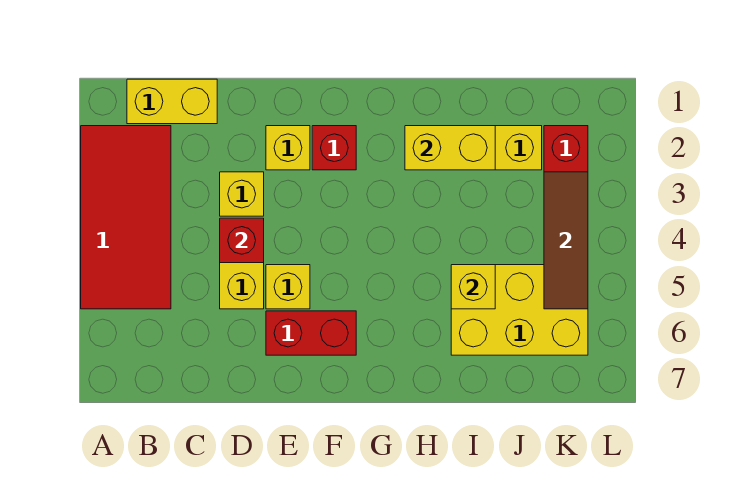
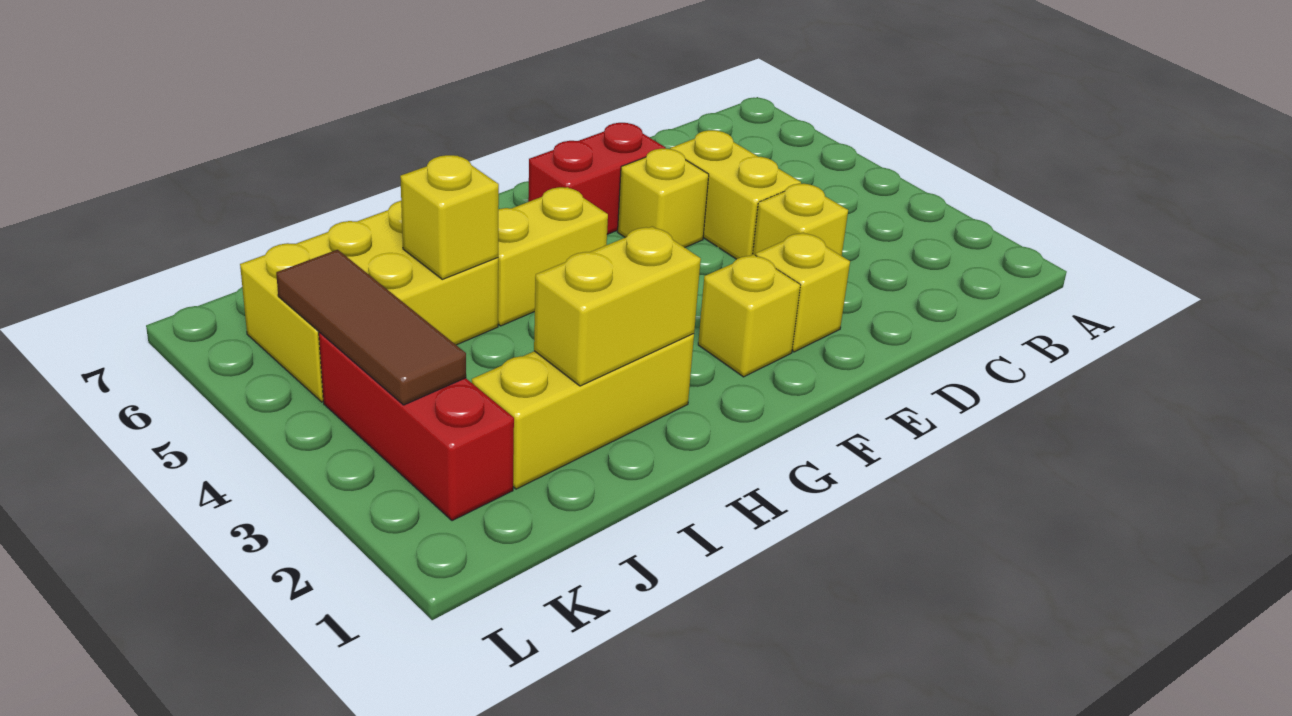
red tile A2:B5 level 1 -> none
yellow brick B1:C1 level 1 -> yellow brick G5:H5 level 1
red brick D4 level 2 -> none
red brick F2 level 1 -> yellow brick F2 level 1

